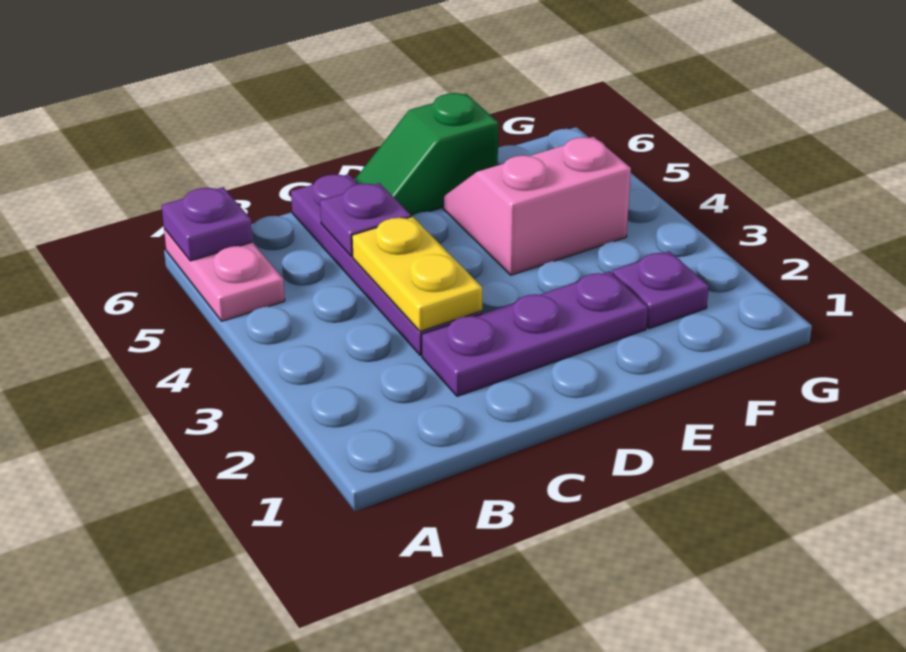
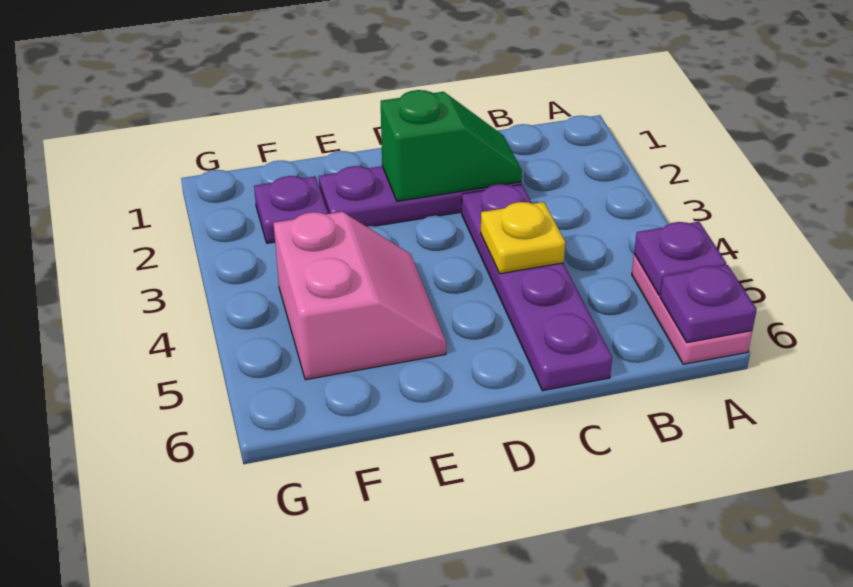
yellow plate C3:C4 level 2 -> yellow plate C4 level 2
purple plate C5 level 2 -> purple plate A5 level 2
green slope D6:E6 level 1 top E -> green slope C2:D2 level 2 top D
pink slope E4:F5 level 1 top 4 -> pink slope E4:F5 level 1 top F

